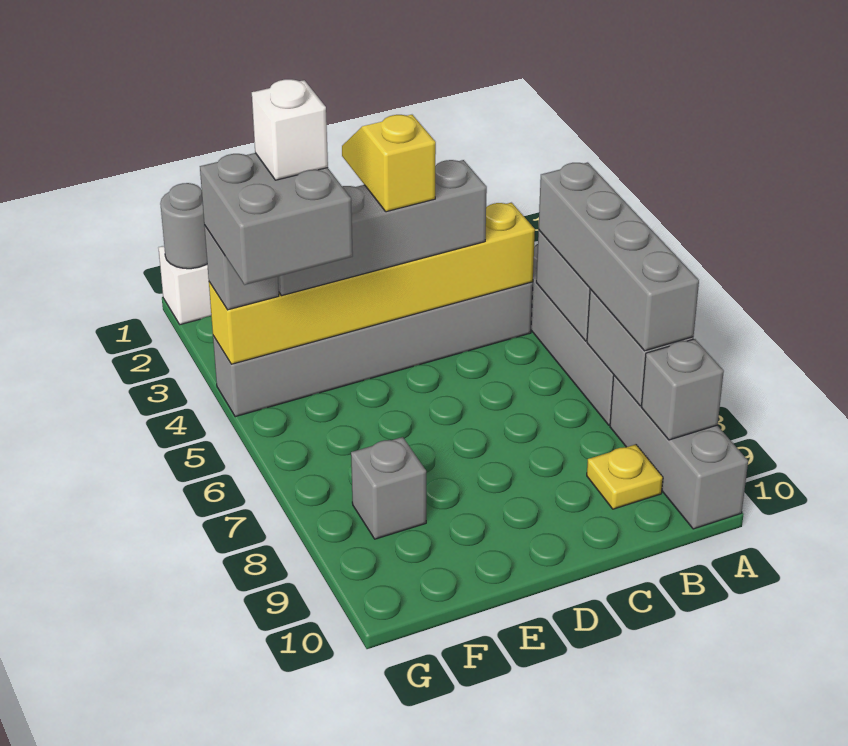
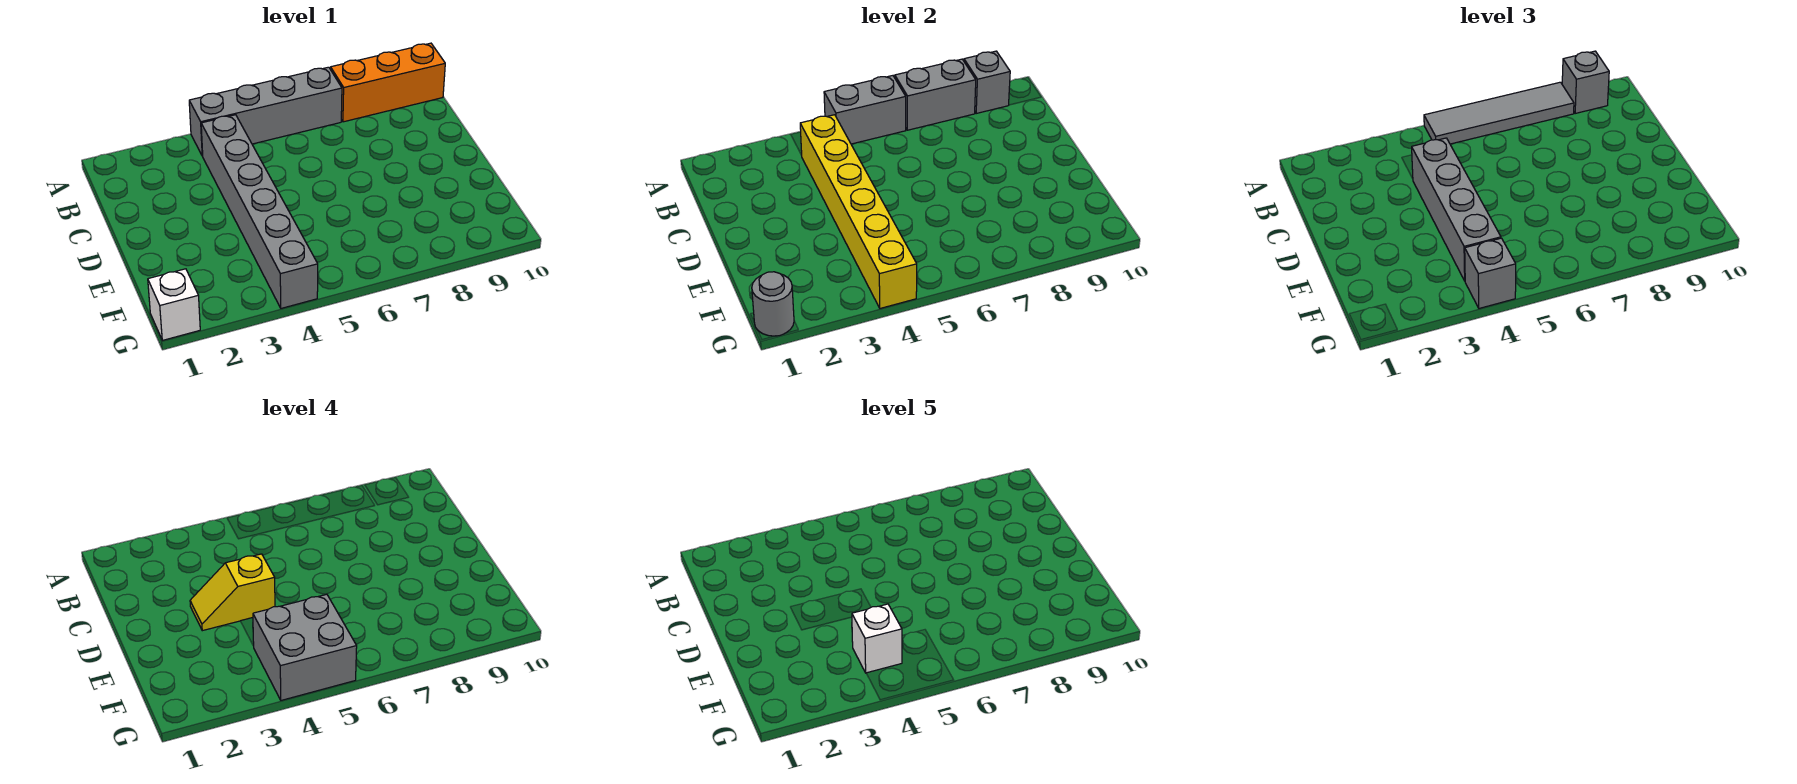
grey brick A5:A8 level 3 -> grey tile A5:A8 level 3
grey brick A8:A10 level 1 -> orange brick A8:A10 level 1
yellow plate B9 level 1 -> none
grey brick F8 level 1 -> grey brick A9 level 3

